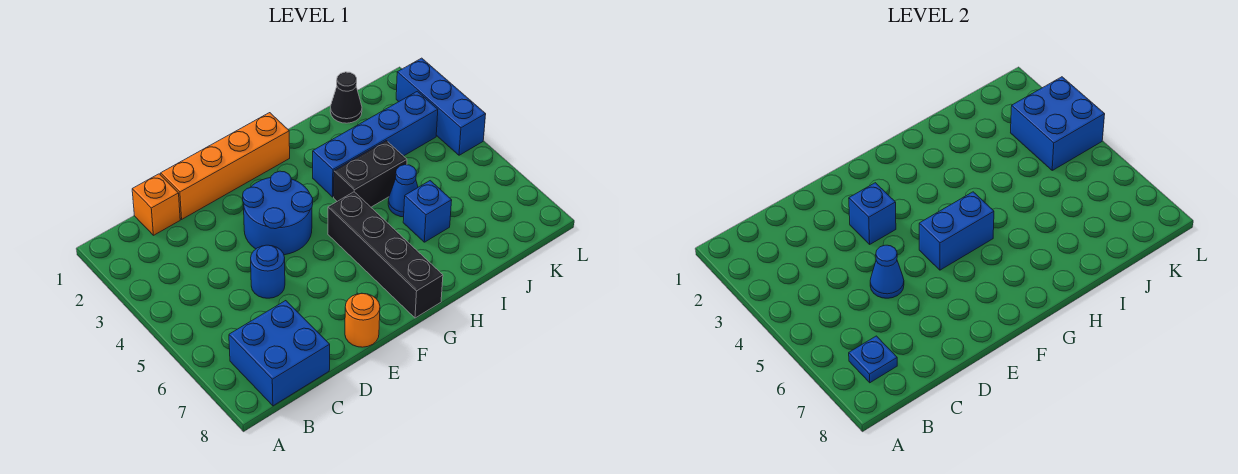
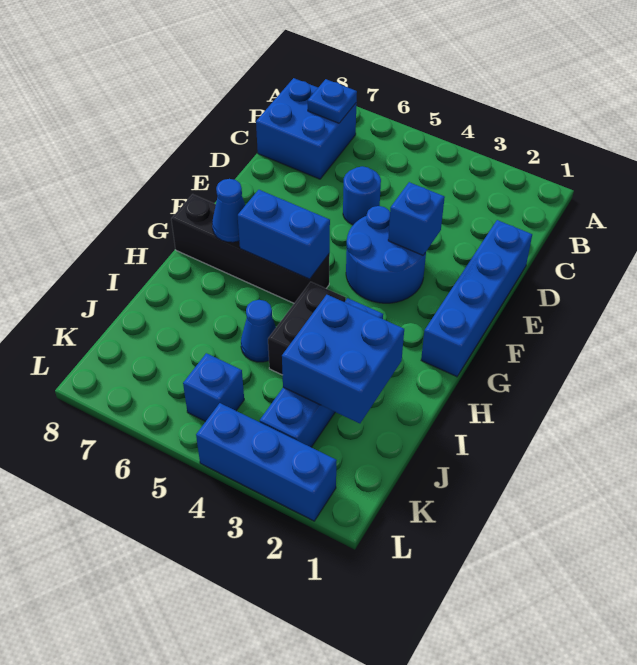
orange brick C1 level 1 -> none
orange brick D1:G1 level 1 -> blue brick D1:G1 level 1
blue cone D5 level 2 -> blue cone G7 level 2
orange round brick E8 level 1 -> none
blue brick F5:G5 level 2 -> blue brick G5:G6 level 2
blue brick I6 level 1 -> blue brick K5 level 1
black cone J1 level 1 -> none
blue brick K3:L4 level 2 -> blue brick I2:J3 level 2

